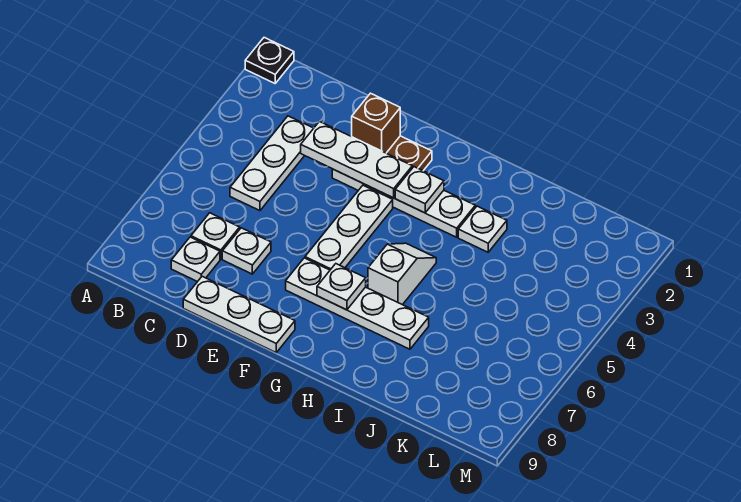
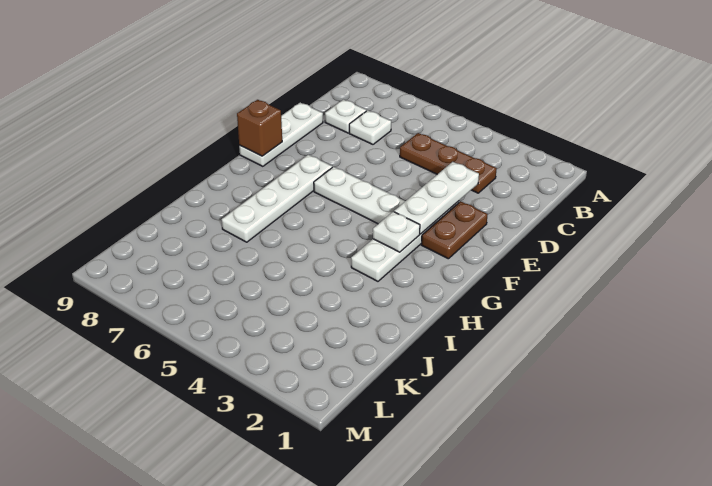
black plate A1 level 1 -> none
white plate C3:C5 level 1 -> brown plate C3:C5 level 1
white plate D7 level 1 -> none
brown brick E2 level 2 -> brown brick F9 level 2
white plate G7 level 2 -> none
white slope H5:H6 level 1 top 6 -> none
white plate I3 level 1 -> none

